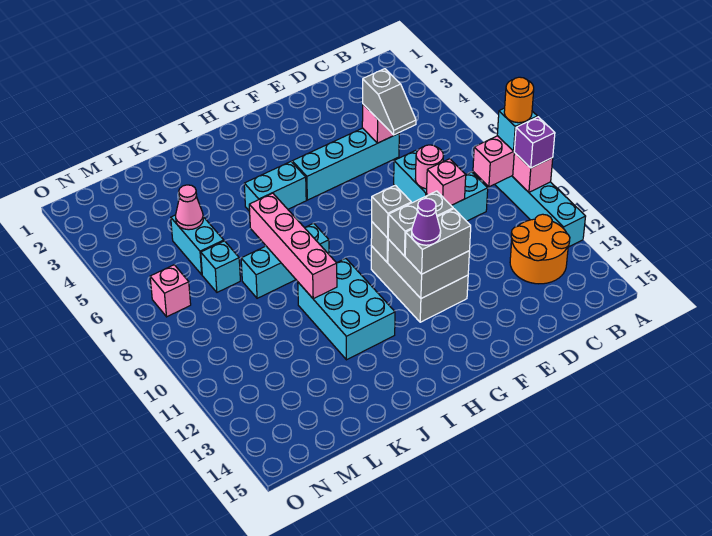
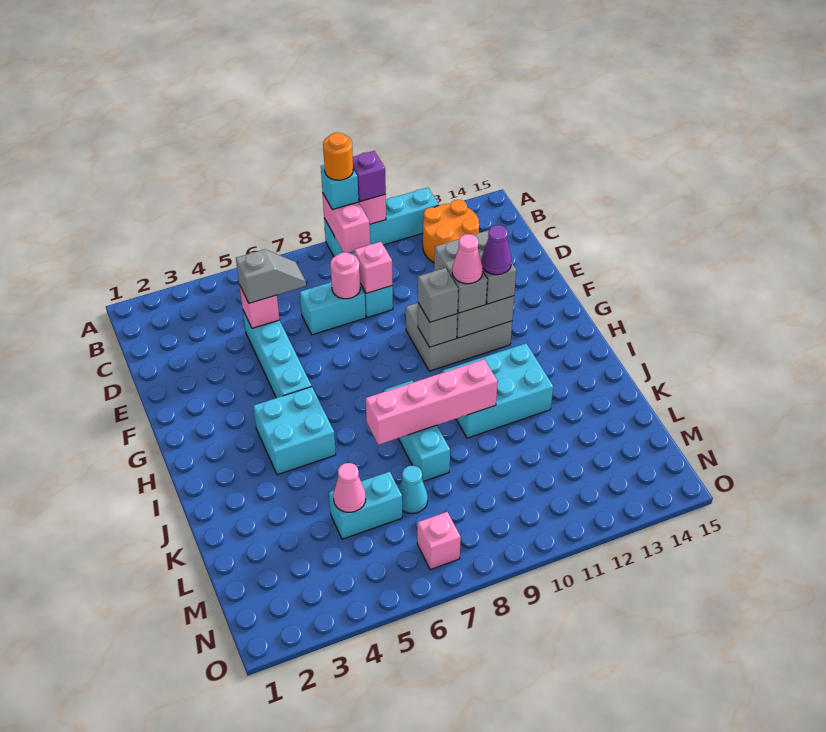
none -> pink cone G11 level 4
cyan brick H5:I5 level 1 -> cyan brick H4:I5 level 1
cyan brick L7 level 1 -> cyan cone L7 level 1

